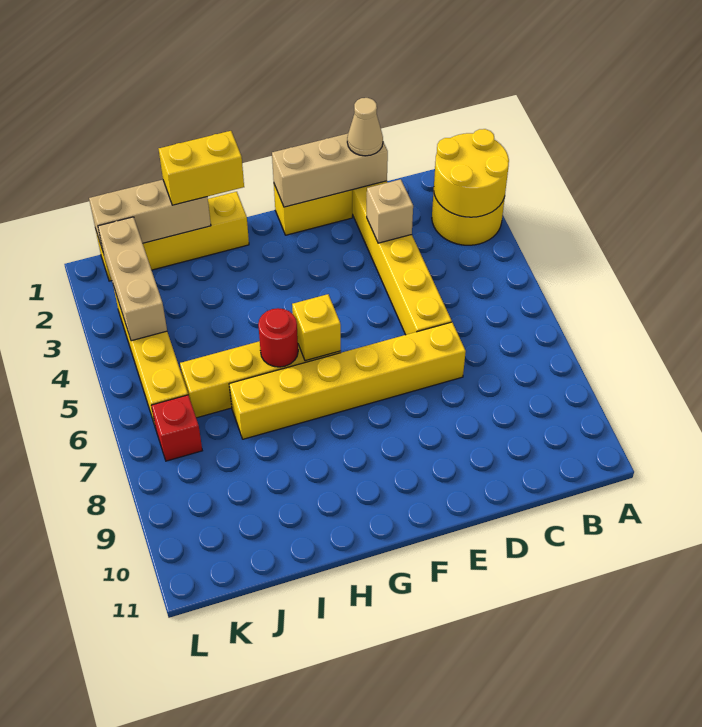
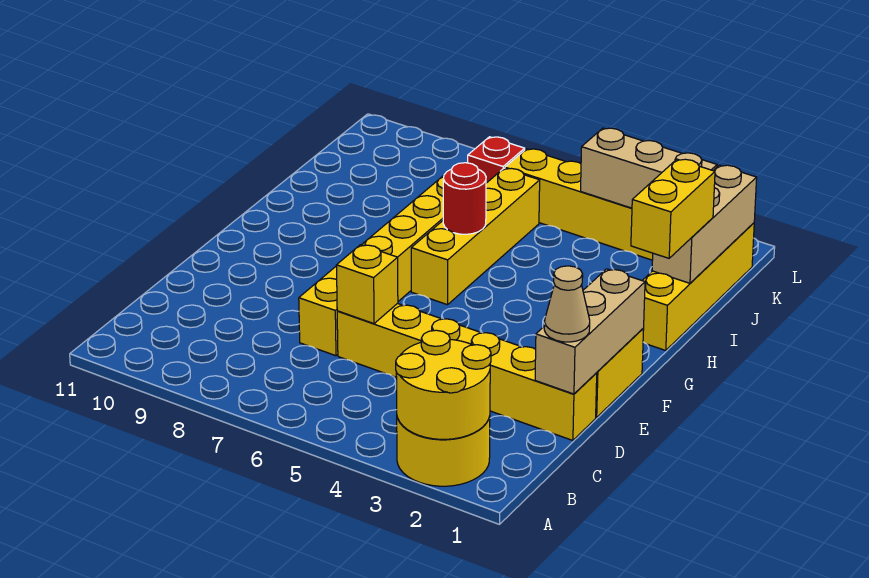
tan brick D3 level 2 -> none
yellow brick G6 level 2 -> yellow brick D6 level 2

